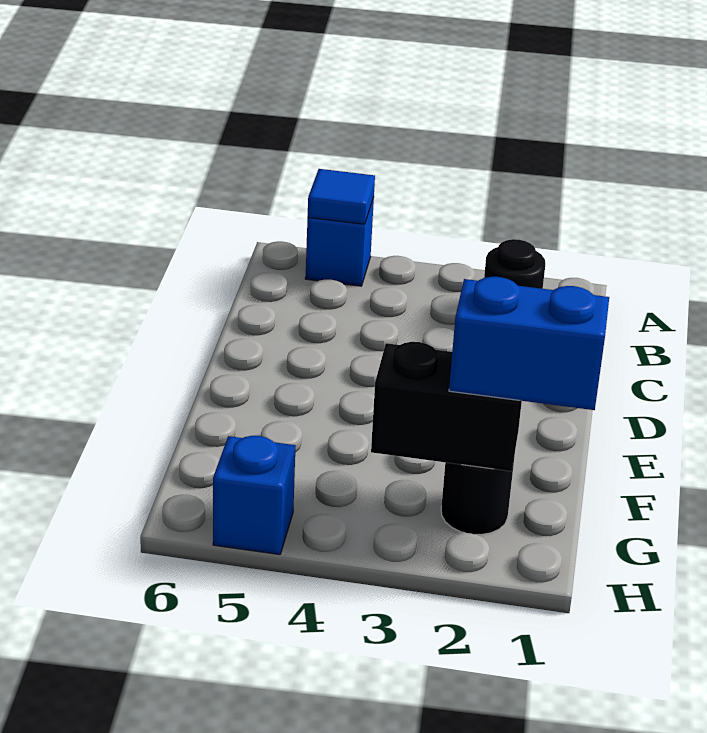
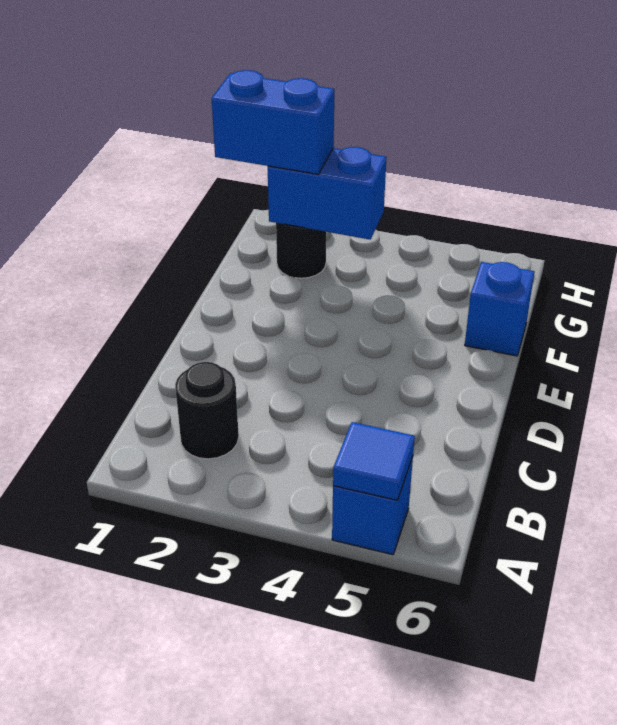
black brick G2:G3 level 2 -> blue brick G2:G3 level 2
blue brick H5 level 1 -> blue brick F6 level 1

